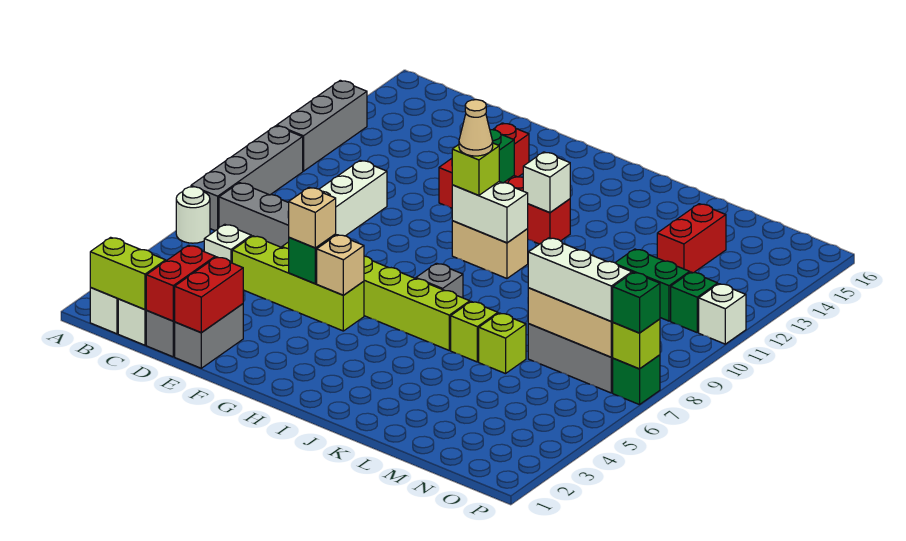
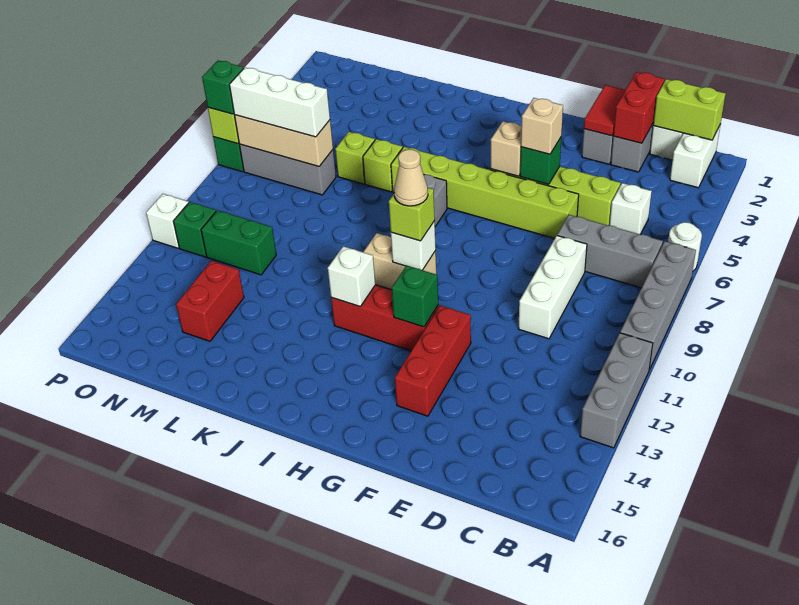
red brick E1:E2 level 2 -> red tile E1:E2 level 2
white brick H10:I10 level 2 -> white brick H10 level 2

